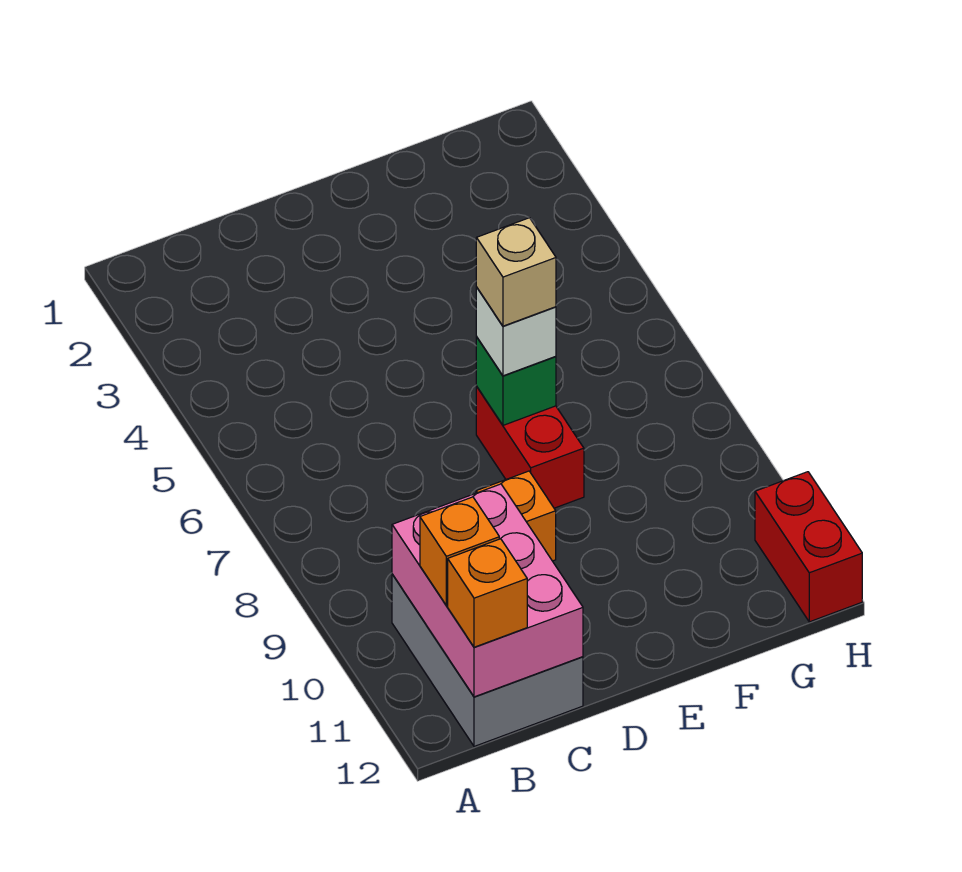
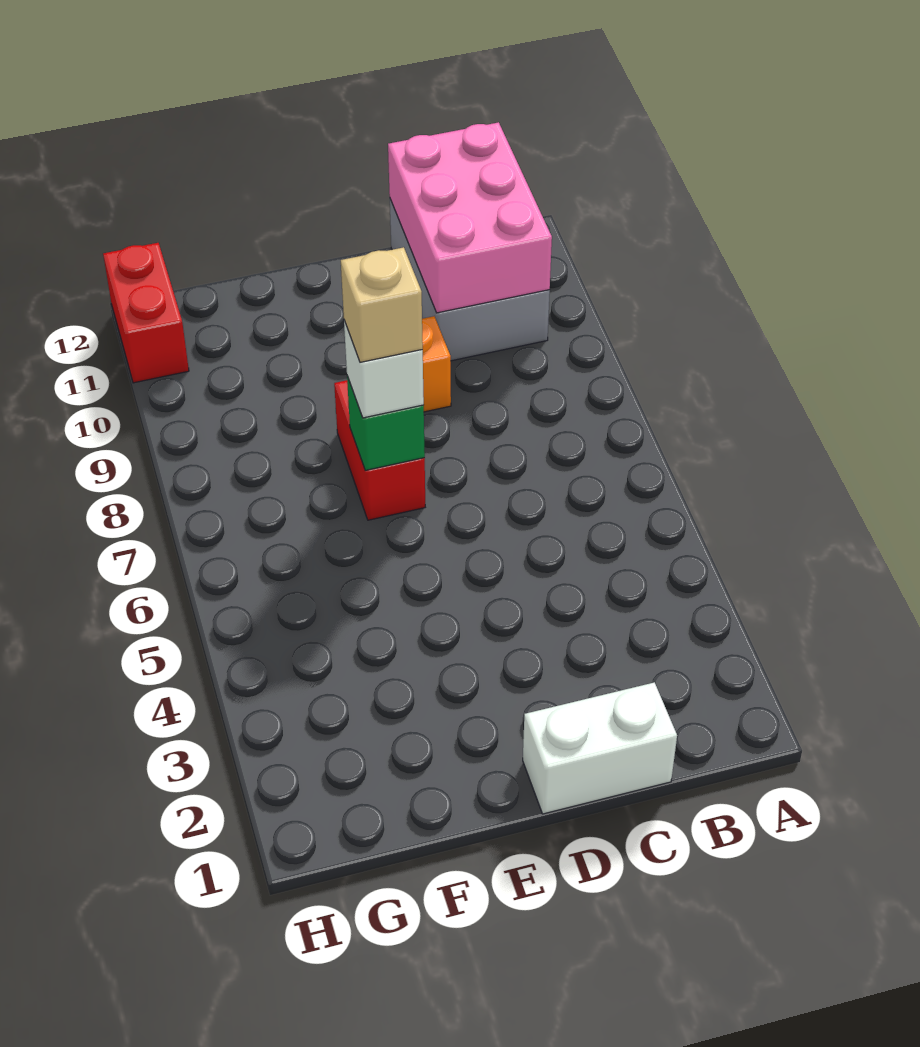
orange brick B11 level 3 -> none
orange brick B12 level 3 -> none
none -> white brick C1:D1 level 1

